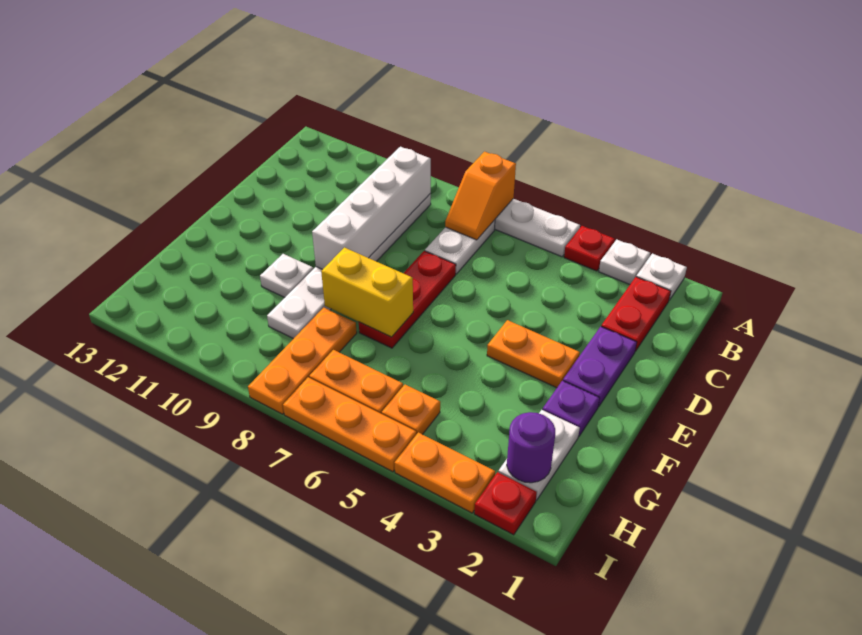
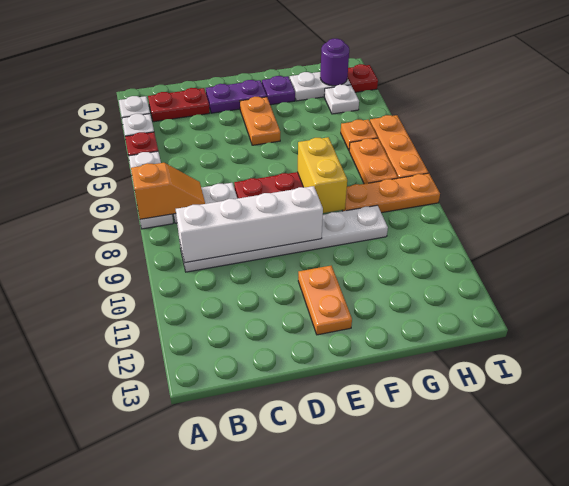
white plate F10 level 1 -> white plate H3 level 1
orange plate I3:I4 level 1 -> orange plate E11:E12 level 1

